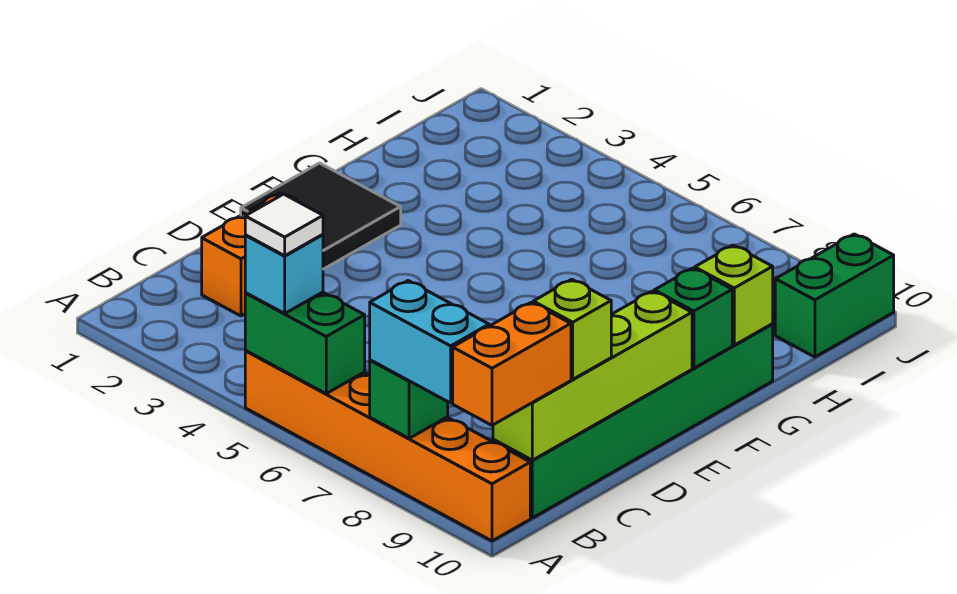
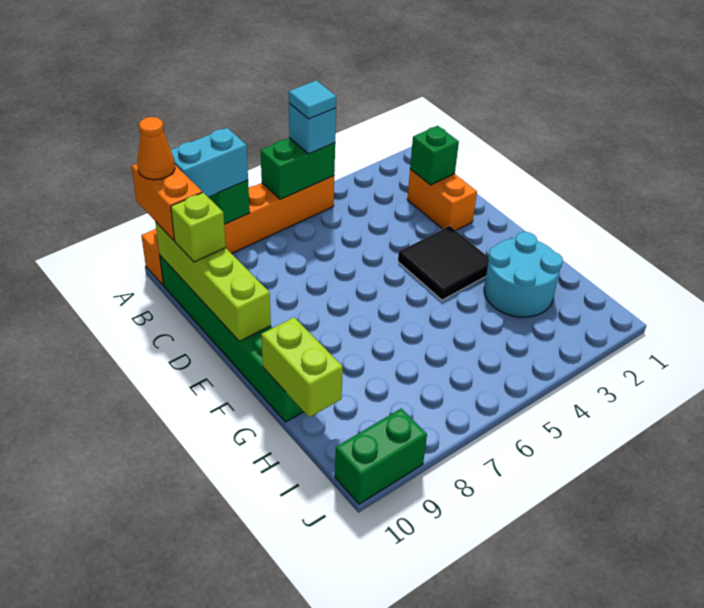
white tile A5 level 4 -> cyan tile A5 level 4
none -> orange cone A10 level 4
black tile E1:F2 level 1 -> black tile E3:F4 level 1
green brick F10 level 2 -> green brick C2 level 2
none -> cyan round brick G2:H3 level 1
lime brick G10 level 2 -> lime brick G10:H10 level 2
green brick I10:J10 level 1 -> green brick J9:J10 level 1

